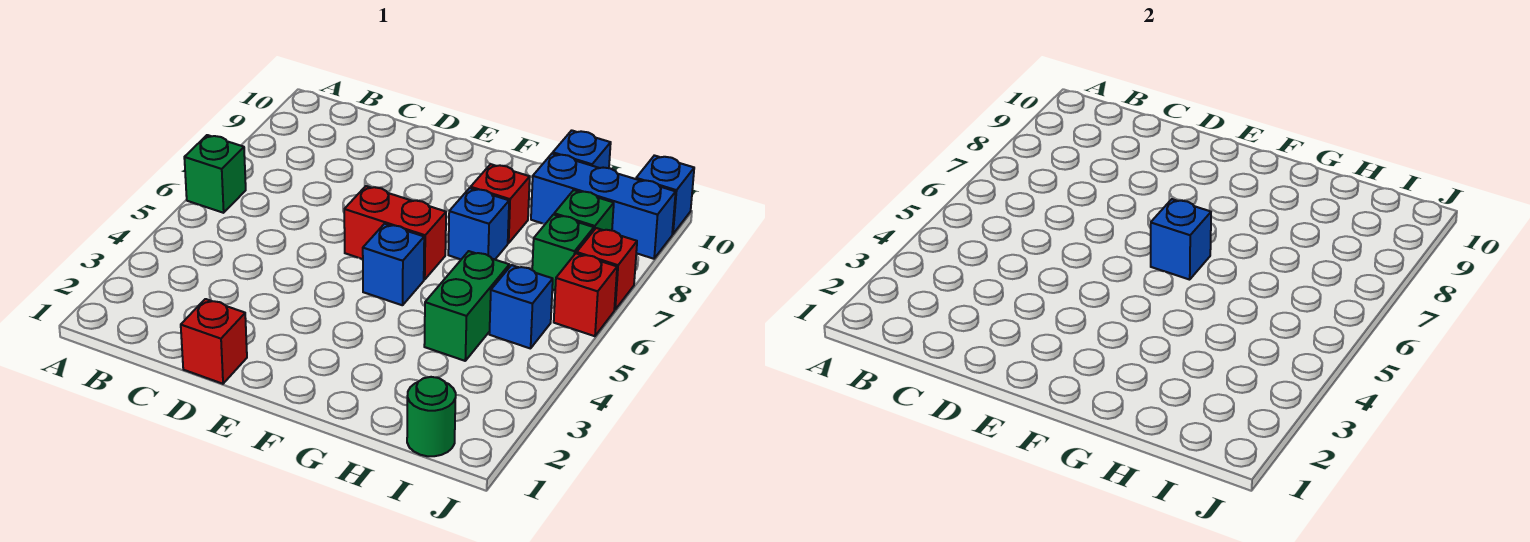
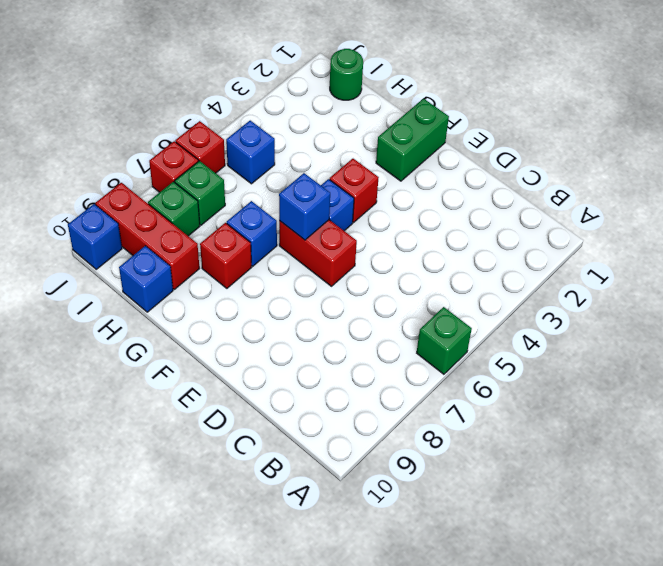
red brick D1 level 1 -> red brick F4 level 1
green brick H4:H5 level 1 -> green brick F1:F2 level 1
blue brick H9:J9 level 1 -> red brick H9:J9 level 1

